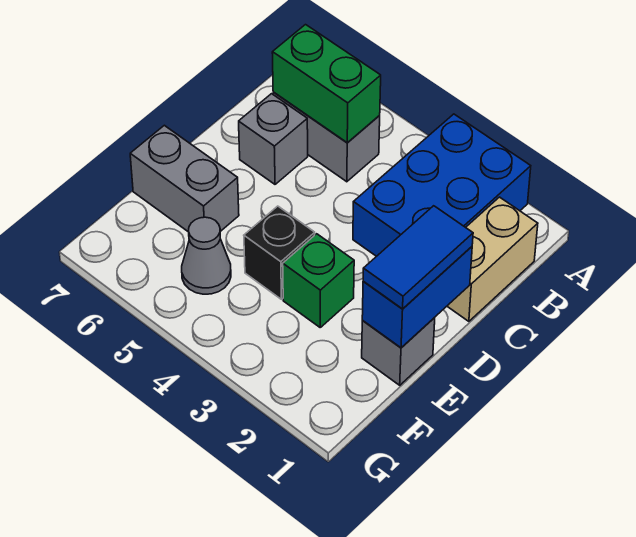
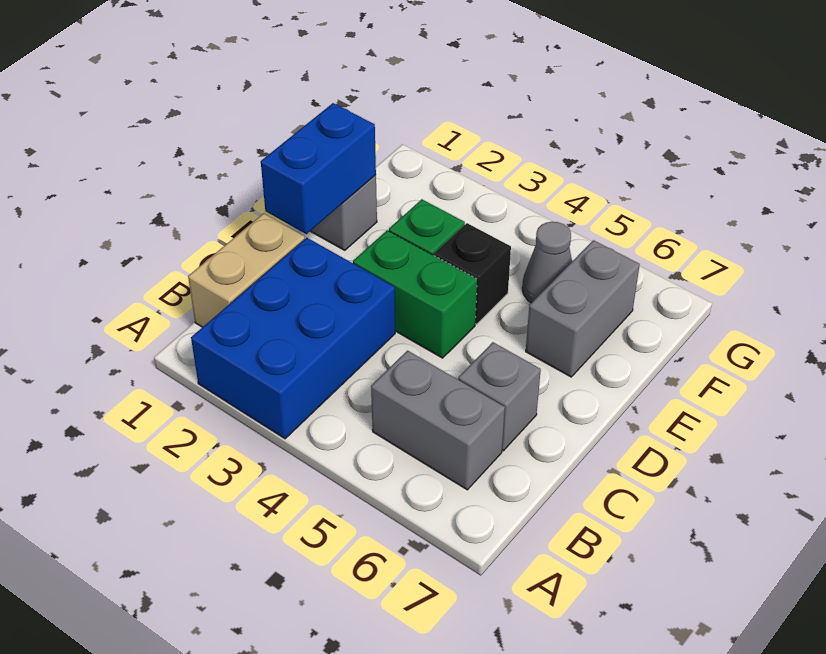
green brick B5:B6 level 2 -> green brick D3:D4 level 1
blue tile D1:E1 level 3 -> none
grey brick E6:E7 level 1 -> grey brick E6:F6 level 1

